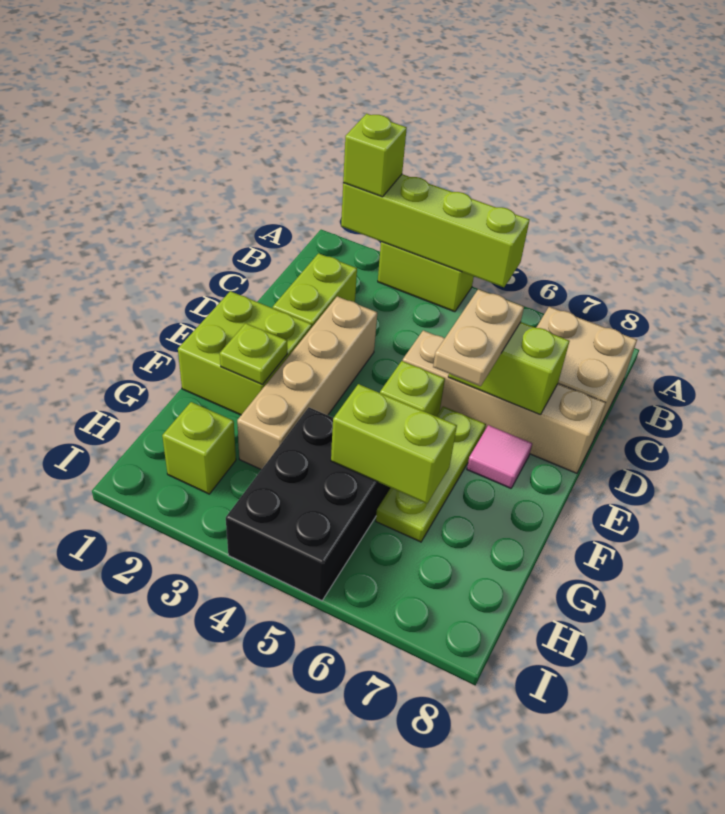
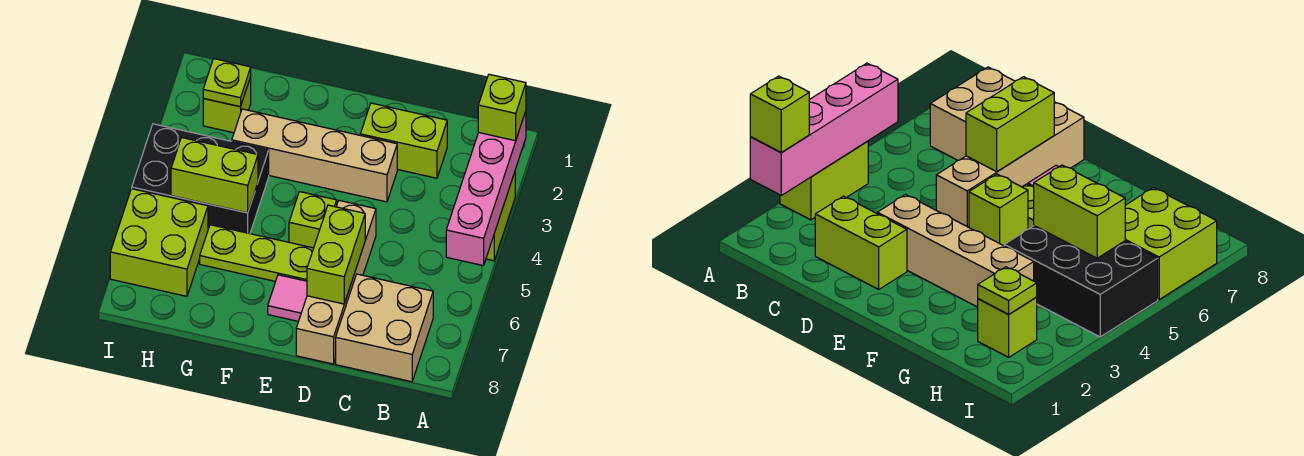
lime brick A2:A5 level 2 -> pink brick A2:A5 level 2
tan plate D6:E6 level 3 -> none
lime brick E1:F2 level 1 -> lime brick H6:I7 level 1
lime plate F2 level 2 -> lime plate H2 level 2
lime brick G5:G6 level 2 -> lime brick G5:H5 level 2

